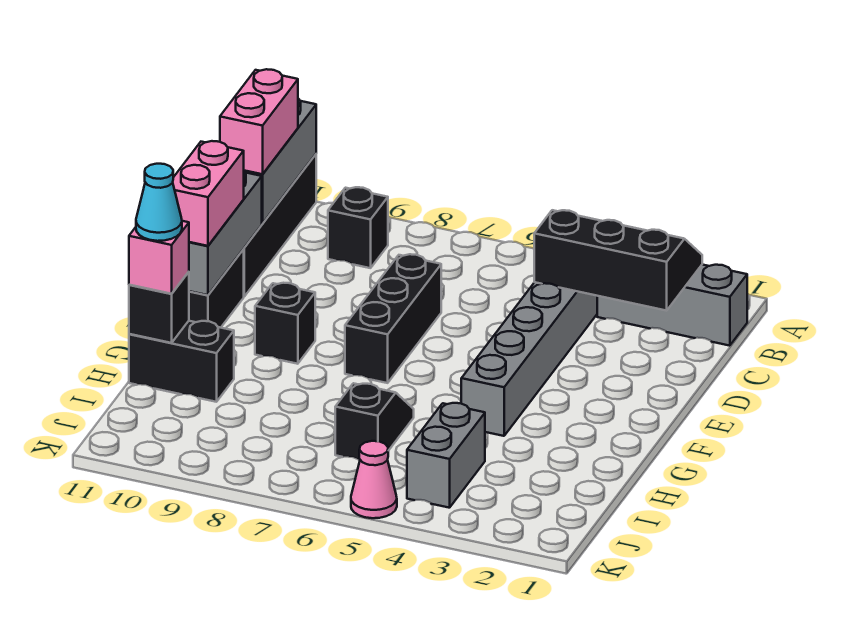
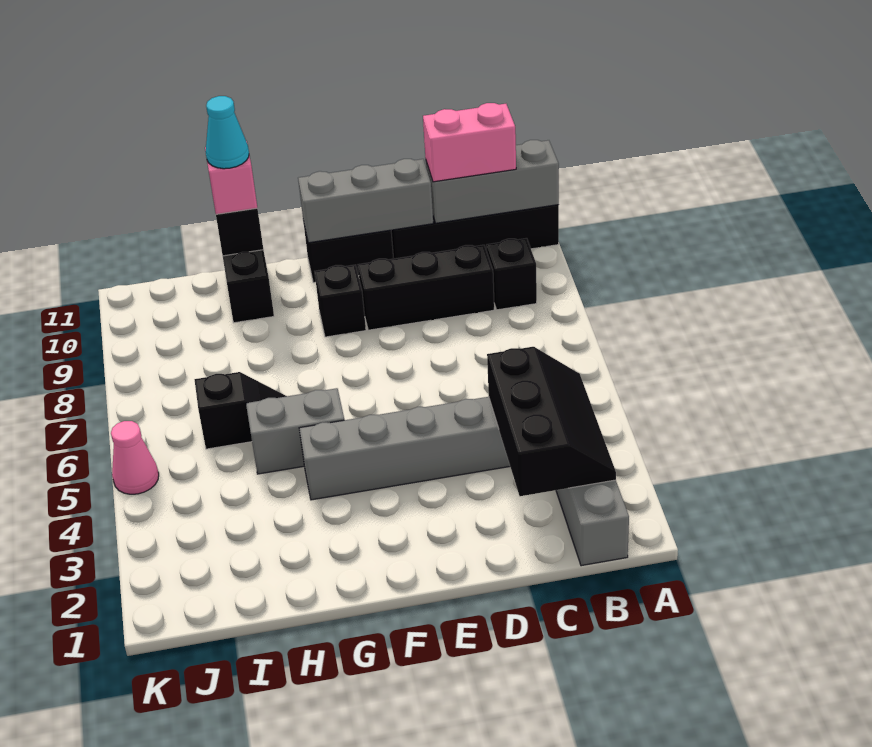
black brick D7:F7 level 1 -> black brick C9:E9 level 1
pink brick E11:F11 level 3 -> none
grey brick I4:J4 level 1 -> grey brick G5:H5 level 1

